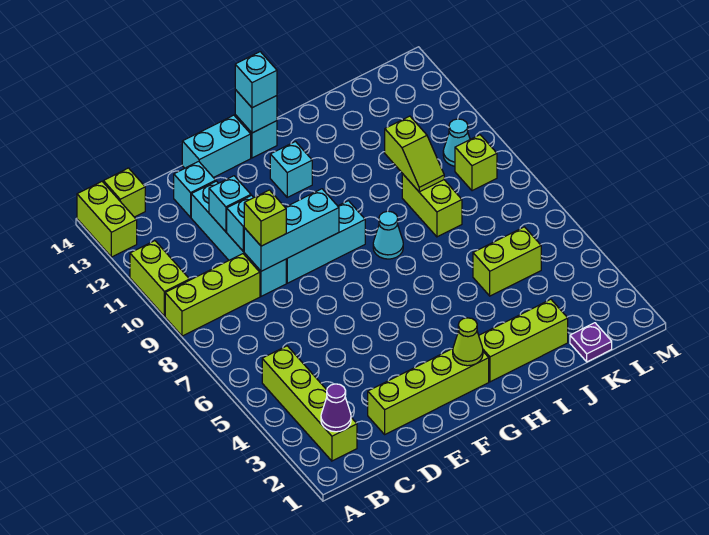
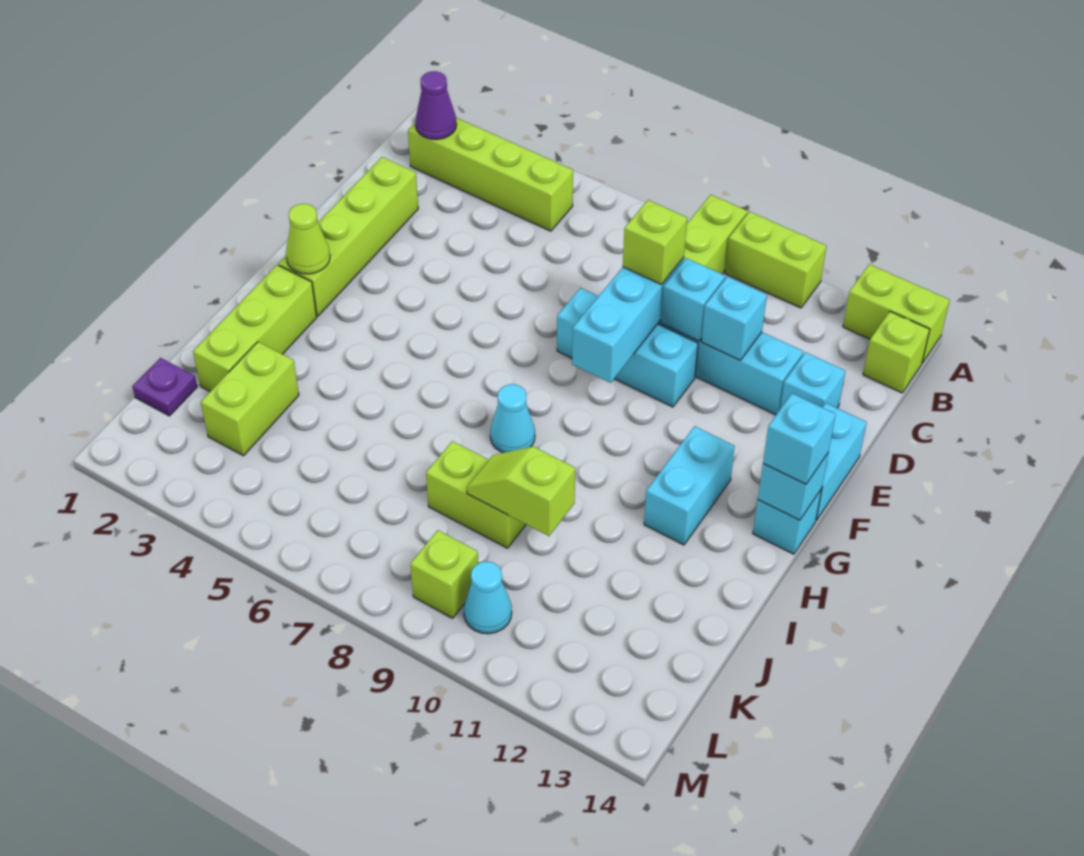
cyan brick E9:G9 level 1 -> cyan brick E8:E10 level 1
cyan brick G12 level 1 -> cyan brick G12:H12 level 1
lime brick J5:K5 level 1 -> lime brick J3:K3 level 1

